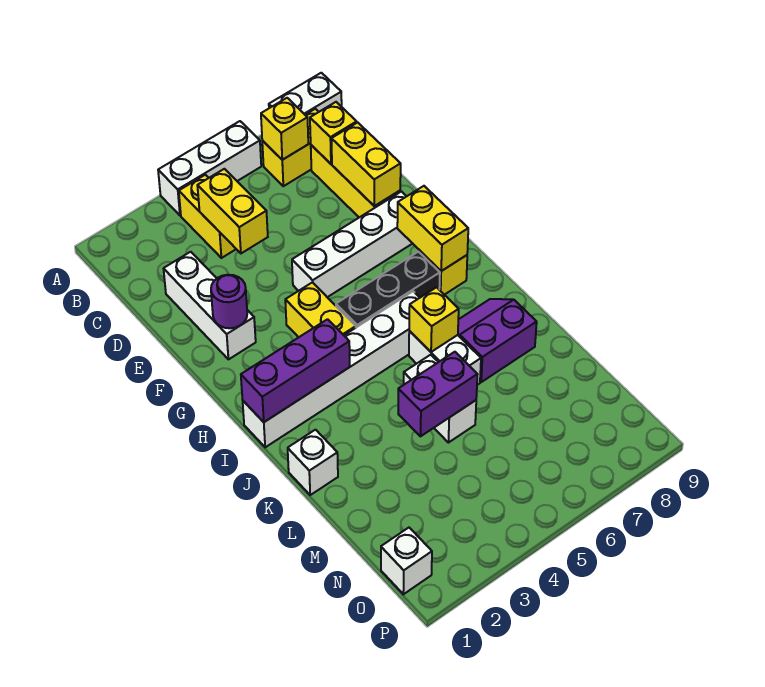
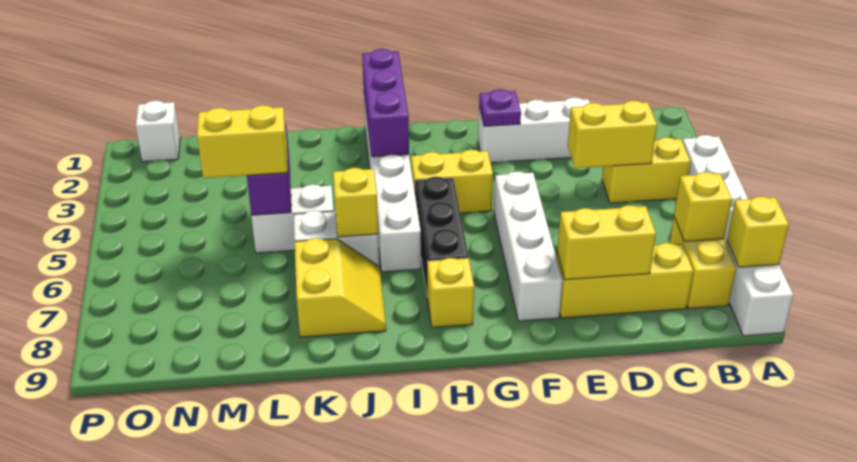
yellow brick C8 level 2 -> yellow brick A8 level 2
purple round brick F2 level 2 -> purple plate F2 level 2
yellow brick G8:H8 level 2 -> yellow brick L5:M5 level 3
purple slope J7:K8 level 1 top K -> yellow slope J7:K8 level 1 top K
white brick K1 level 1 -> none

